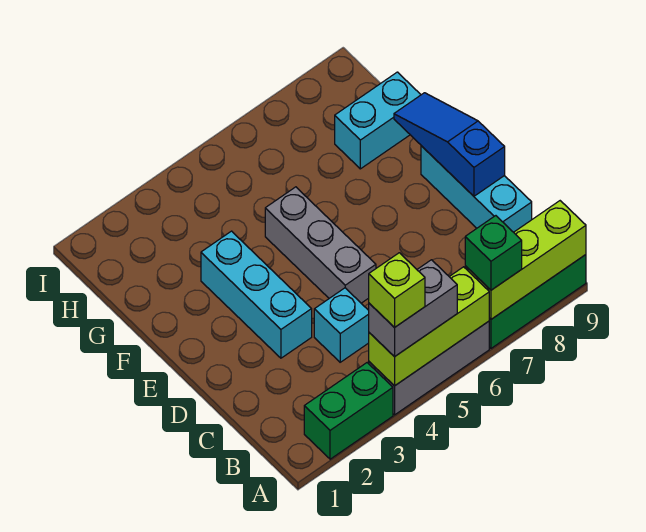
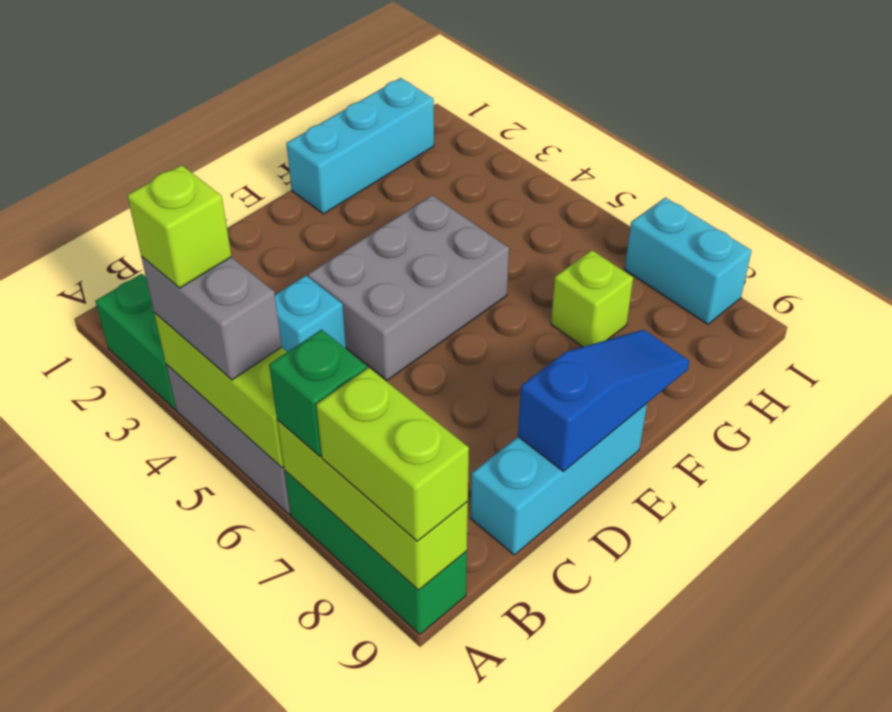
none -> lime brick A8:A9 level 3
cyan brick D3:F3 level 1 -> cyan brick F1:H1 level 1
grey brick D5:F5 level 1 -> grey brick D4:F5 level 1
none -> lime brick G7 level 1
cyan brick G8:G9 level 1 -> cyan brick I7:I8 level 1

